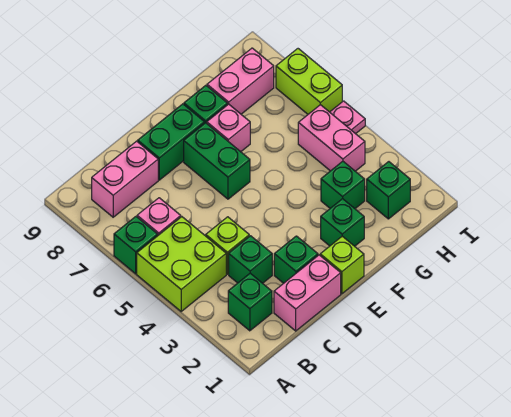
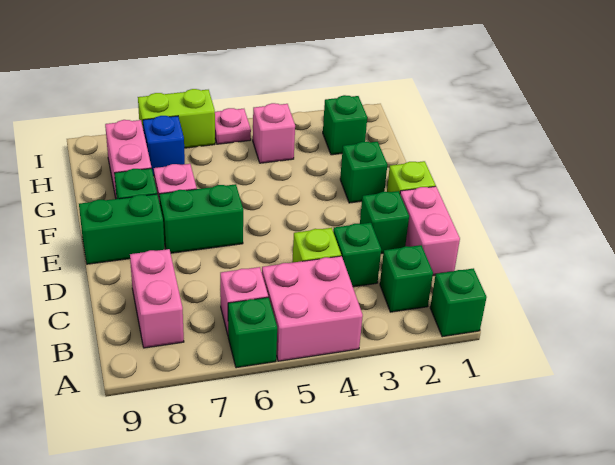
lime brick A4:B5 level 1 -> pink brick A4:B5 level 1
green brick D8:E8 level 1 -> green brick E8:E9 level 1
green brick G3 level 1 -> green brick A1 level 1
pink brick H4:H5 level 1 -> pink brick H4 level 1
none -> blue brick H7 level 1

